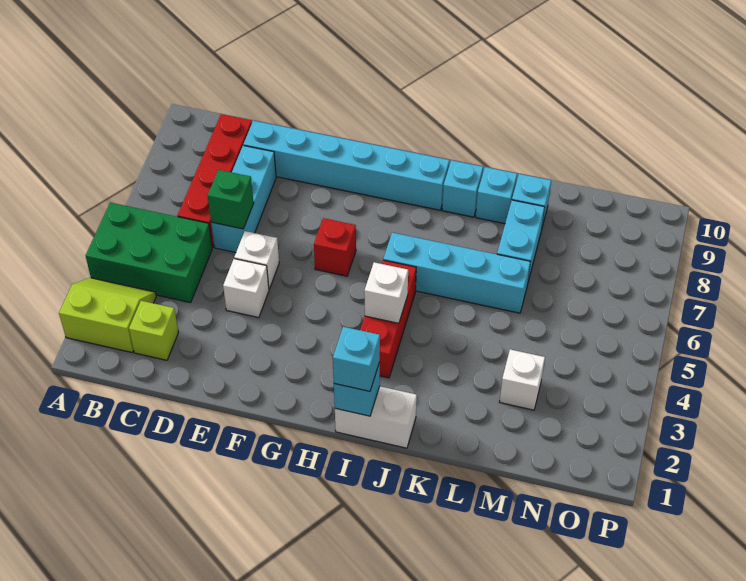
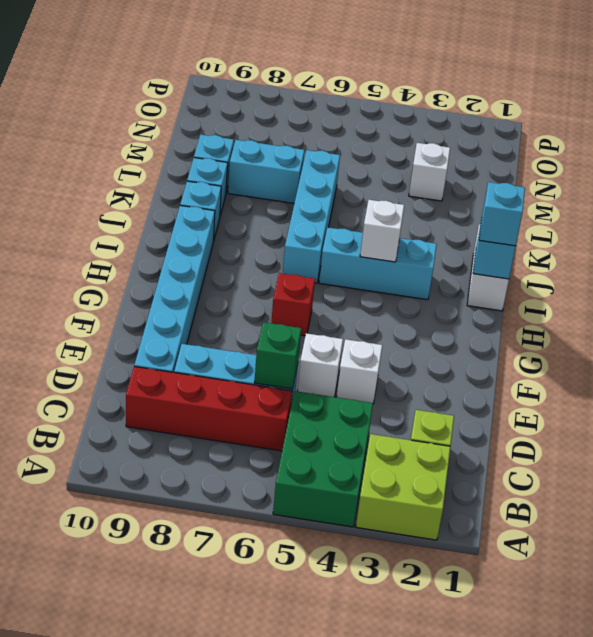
lime slope A2:B3 level 1 top 2 -> lime brick A2:B3 level 1
red brick I3:I5 level 1 -> cyan brick I3:I5 level 1

